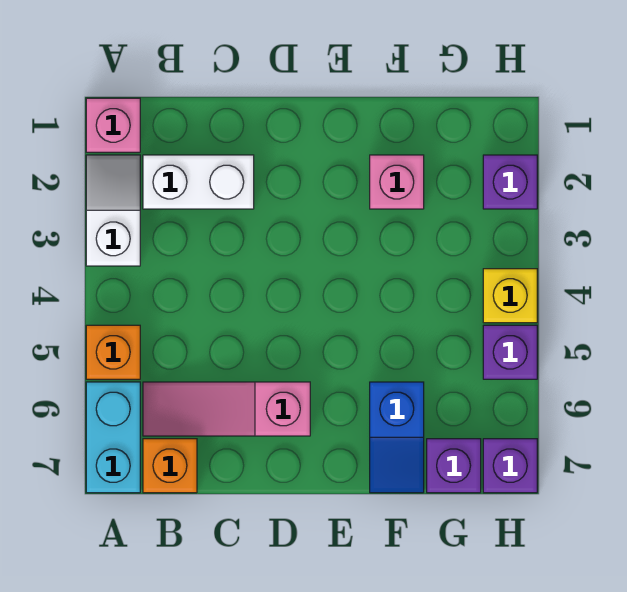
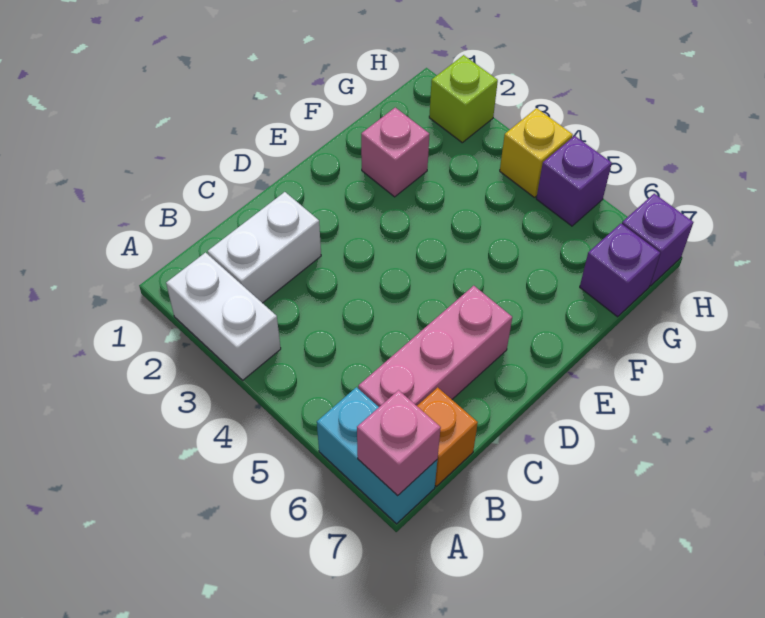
pink brick A1 level 1 -> pink brick A7 level 2
white slope A2:A3 level 1 top 3 -> white brick A2:A3 level 1
orange brick A5 level 1 -> none
pink slope B6:D6 level 1 top D -> pink brick B6:D6 level 1
blue slope F6:F7 level 1 top 6 -> none
purple brick H2 level 1 -> lime brick H2 level 1

